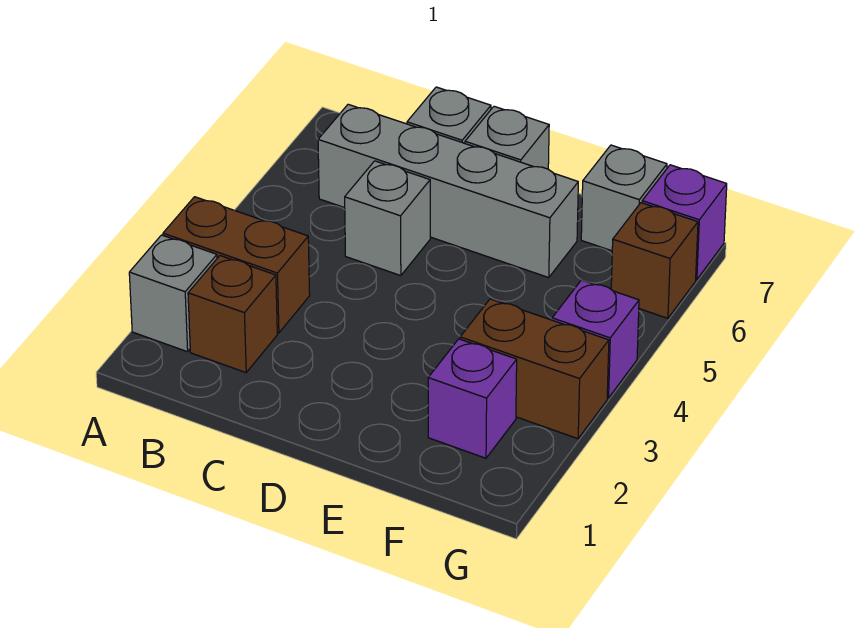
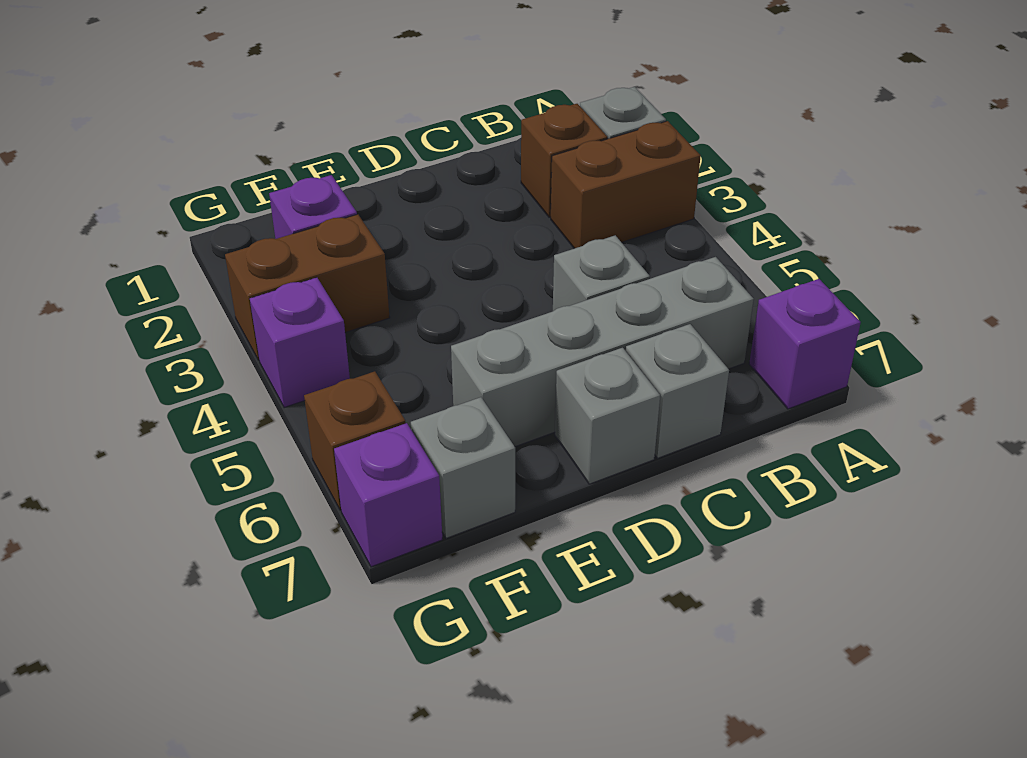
none -> purple brick A7 level 1

